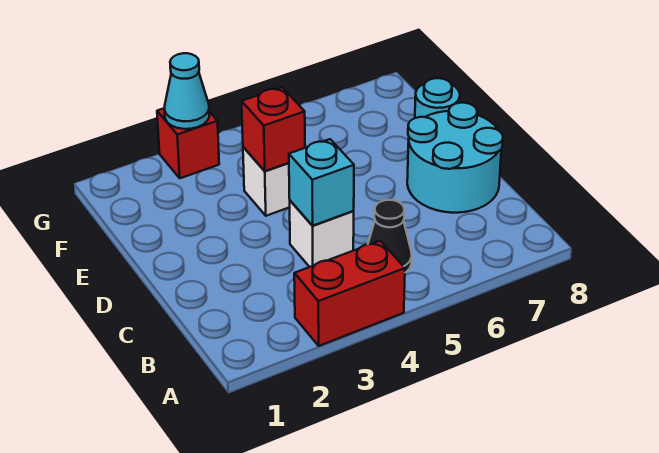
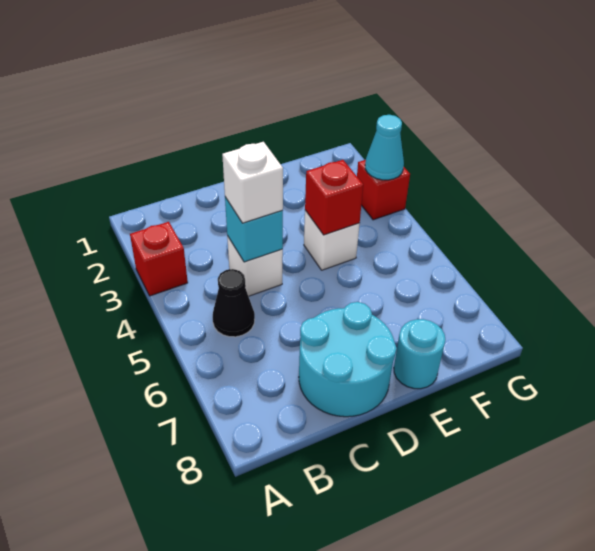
red brick A3:A4 level 1 -> red brick A3 level 1
none -> white brick C4 level 3

